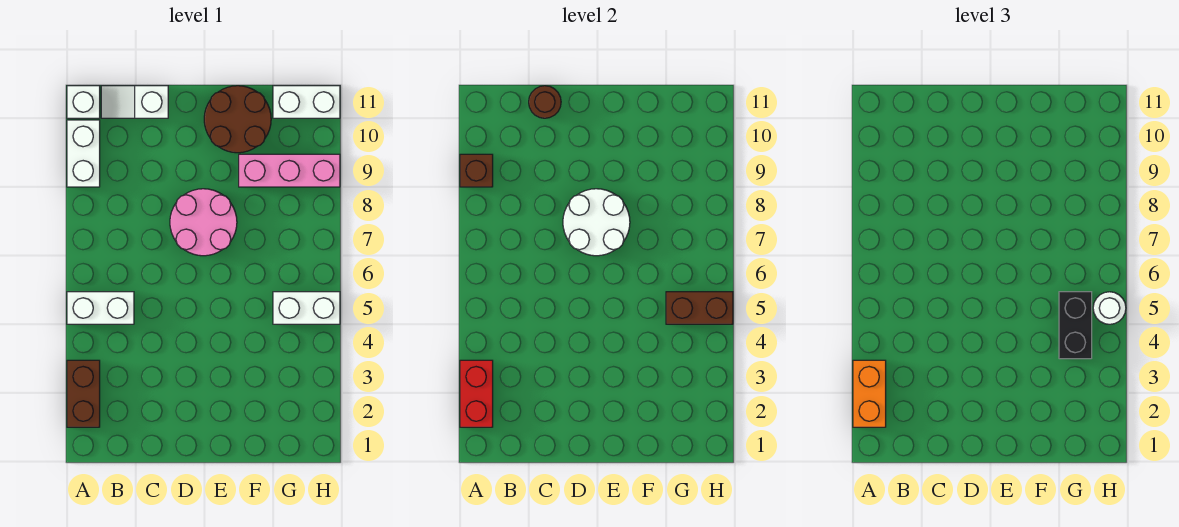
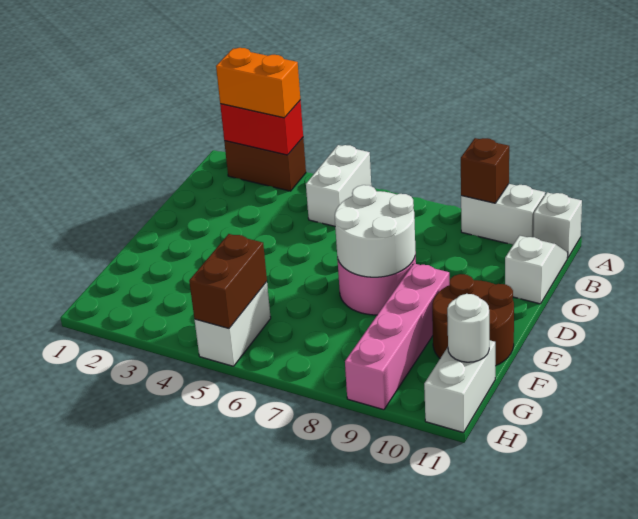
brown round brick C11 level 2 -> none
pink brick F9:H9 level 1 -> pink brick E9:H9 level 1
black brick G4:G5 level 3 -> none
white round brick H5 level 3 -> white round brick G11 level 2

